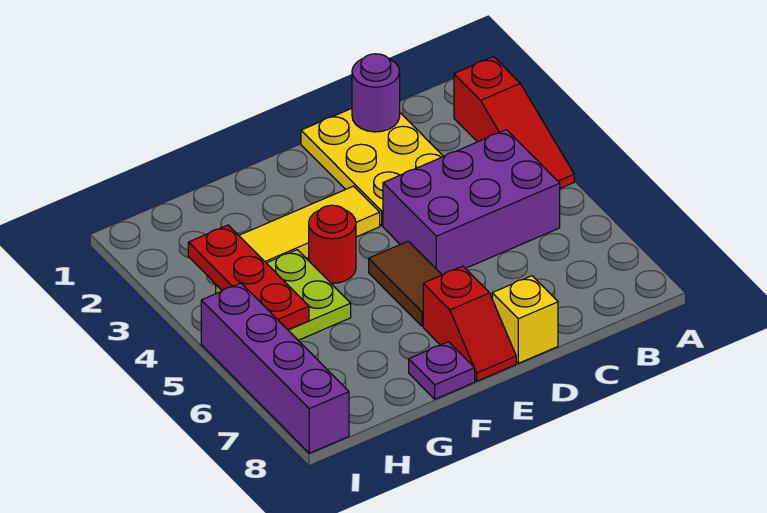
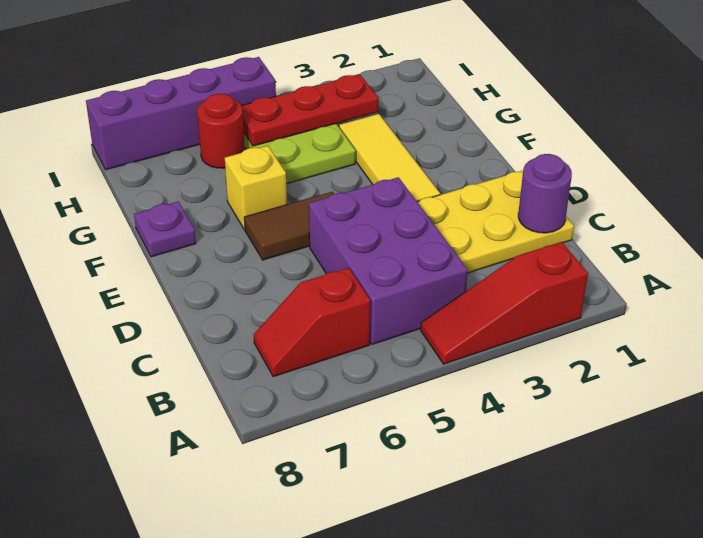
yellow brick D8 level 1 -> yellow brick F6 level 1
red slope E7:E8 level 1 top 7 -> red slope B6:B7 level 1 top 6
red round brick F4 level 1 -> red round brick H6 level 1

